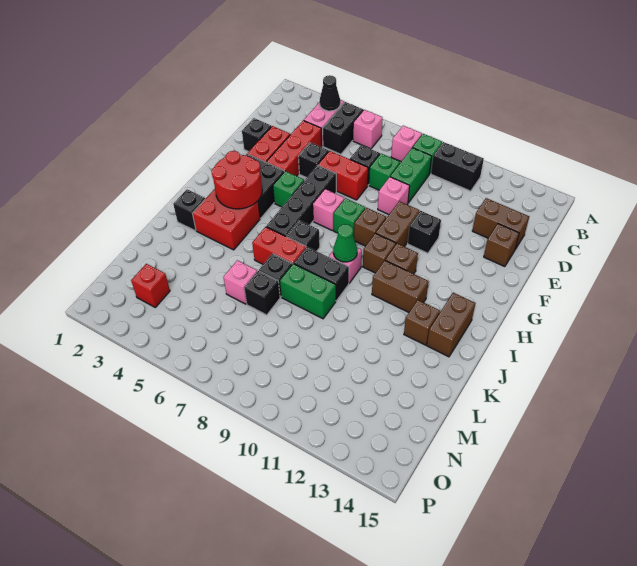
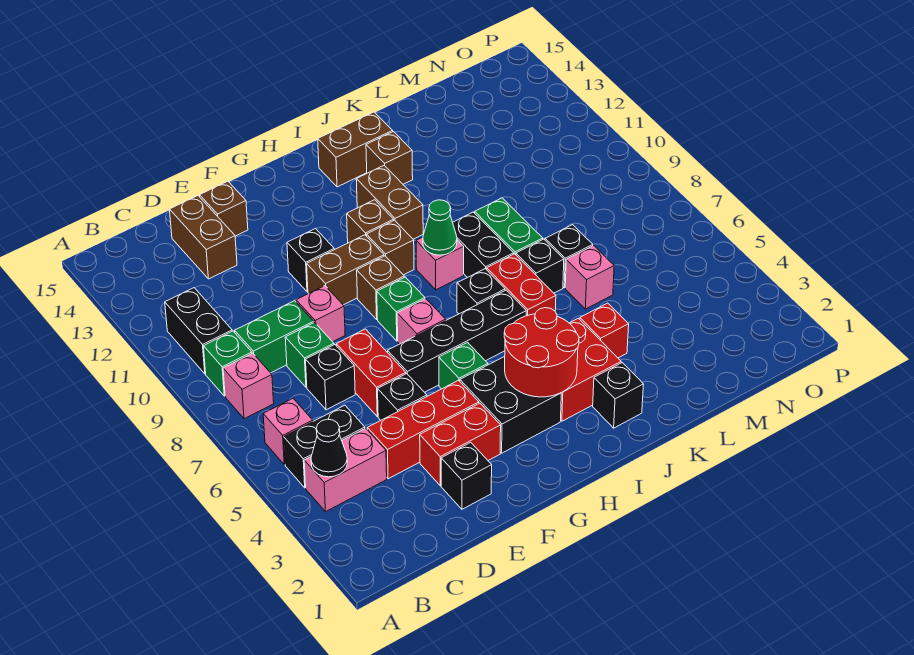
red brick N3 level 1 -> red brick K4 level 1

